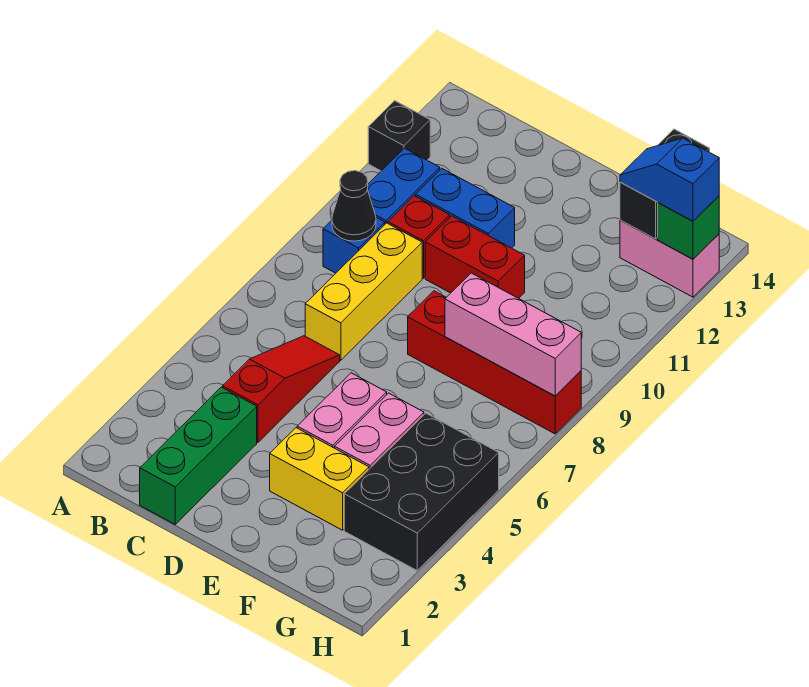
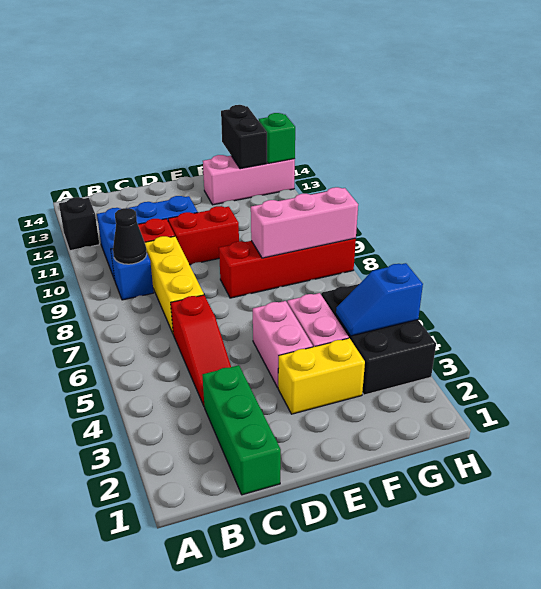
red slope C4:C6 level 1 top 4 -> red slope C4:C6 level 1 top 6
pink brick G13:H13 level 1 -> pink brick F13:H13 level 1
blue slope G13:H13 level 3 top H -> blue slope G4:H4 level 2 top H

